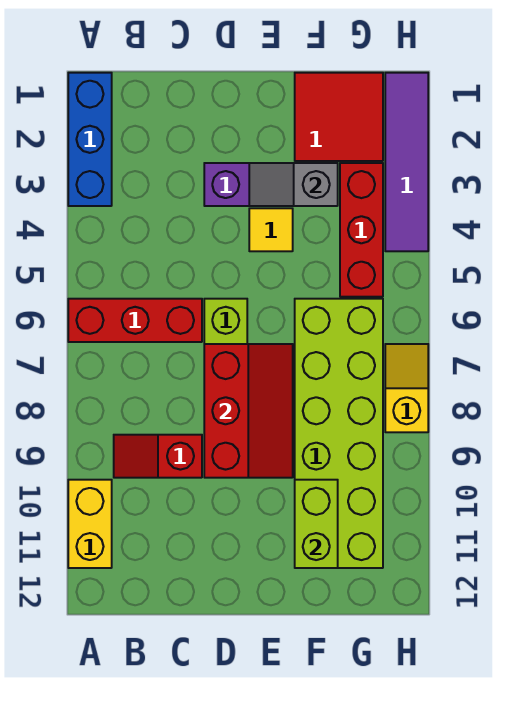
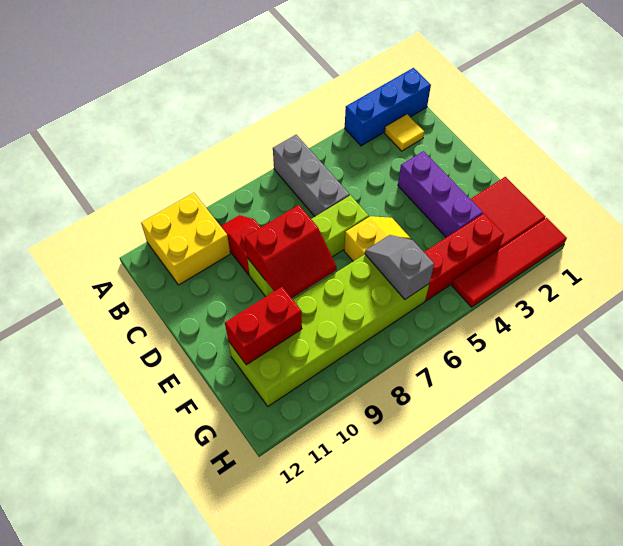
red brick A6:C6 level 1 -> grey brick A6:C6 level 1
yellow brick A10:A11 level 1 -> yellow brick A10:B11 level 1
red slope D7:E9 level 2 top D -> red slope D8:E9 level 2 top D
grey slope E3:F3 level 2 top F -> grey slope F6:G6 level 2 top G
yellow tile E4 level 1 -> yellow tile B2 level 1
lime brick F10:F11 level 2 -> red brick F10:F11 level 2
purple tile H1:H4 level 1 -> red tile H1:H4 level 1
yellow slope H7:H8 level 1 top 8 -> yellow slope E5:E6 level 1 top 6

